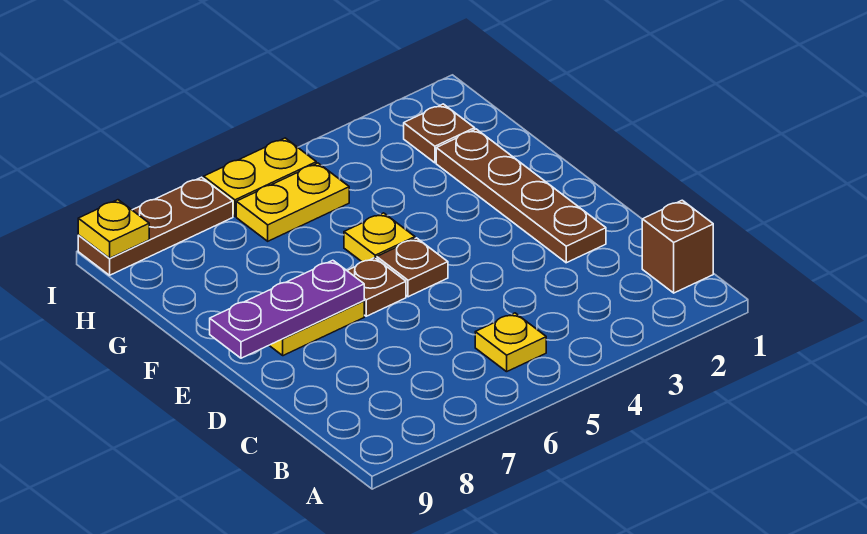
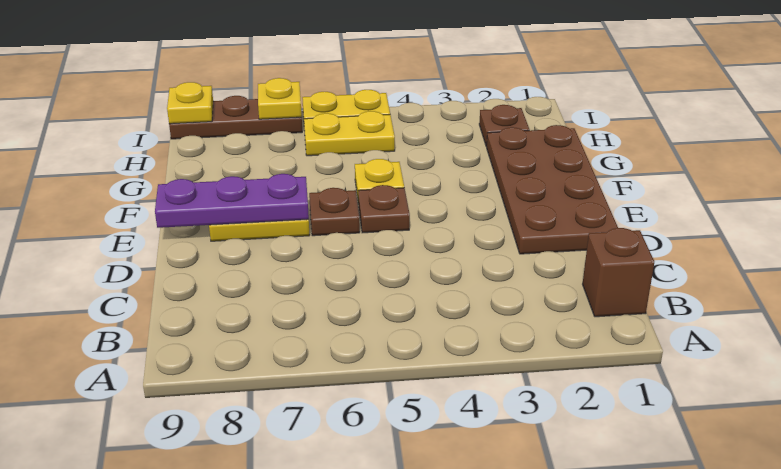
yellow plate B5 level 1 -> yellow plate I7 level 2
brown plate D2:G2 level 1 -> brown plate D1:G2 level 1

